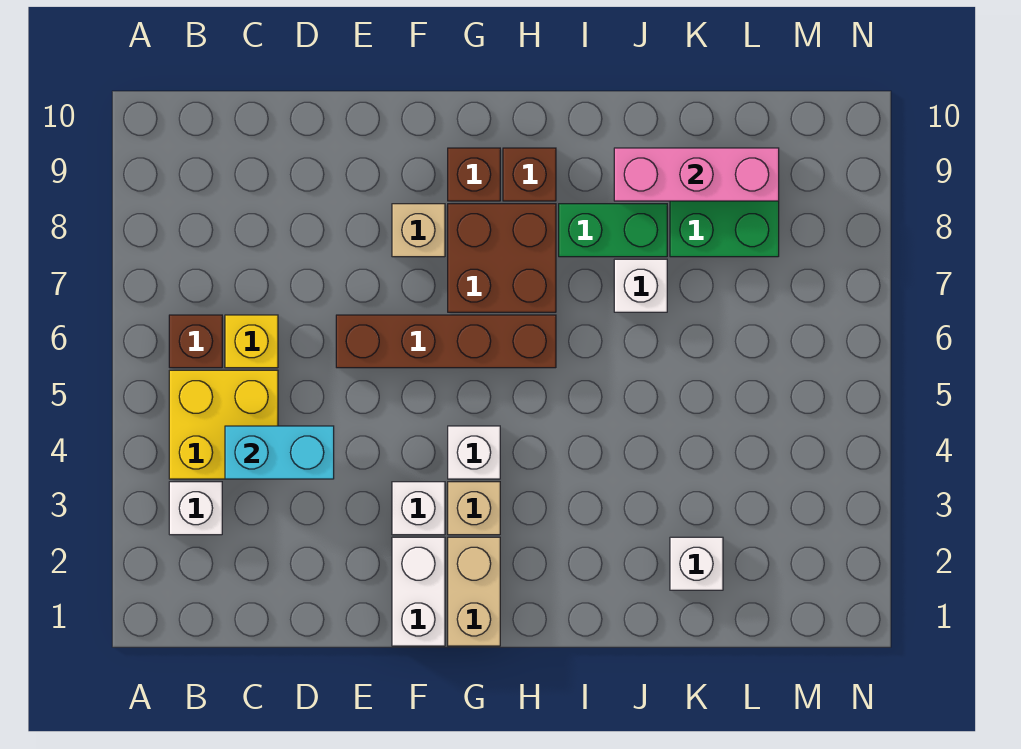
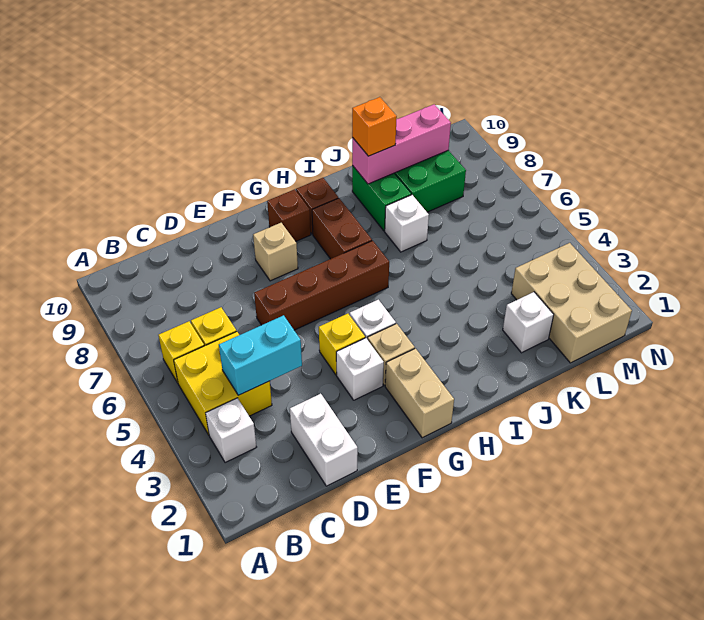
brown brick B6 level 1 -> yellow brick B6 level 1
white brick F1:F2 level 1 -> white brick D1:D2 level 1
none -> yellow brick F4 level 1
brown brick G7:H8 level 1 -> brown brick H7:H8 level 1
green brick I8:J8 level 1 -> green brick J8:J9 level 1
none -> orange brick J9 level 3
none -> tan brick L1:M3 level 1

